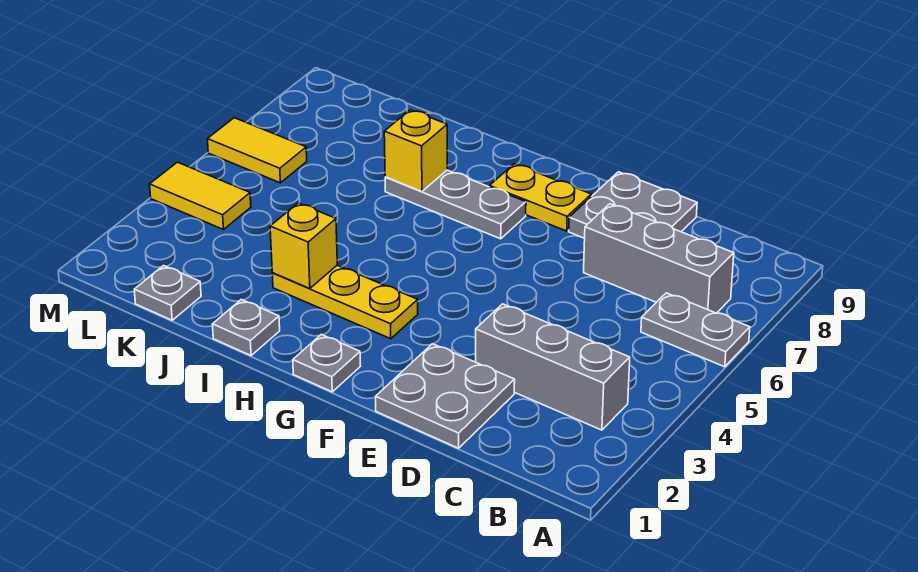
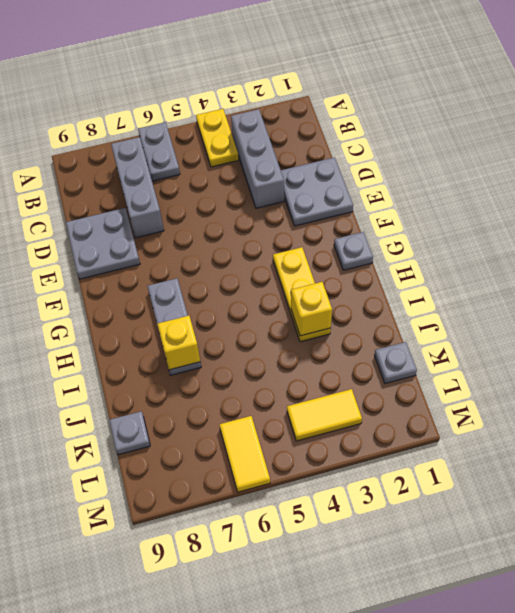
yellow plate F8:G8 level 1 -> yellow plate A4:B4 level 1
grey plate I1 level 1 -> grey plate K9 level 1
yellow tile L4:M4 level 1 -> yellow tile L3:L4 level 1

